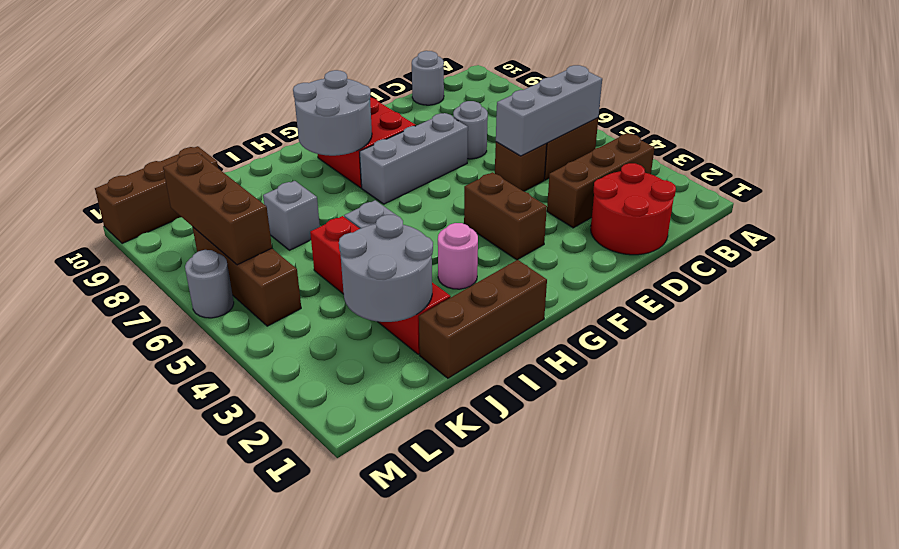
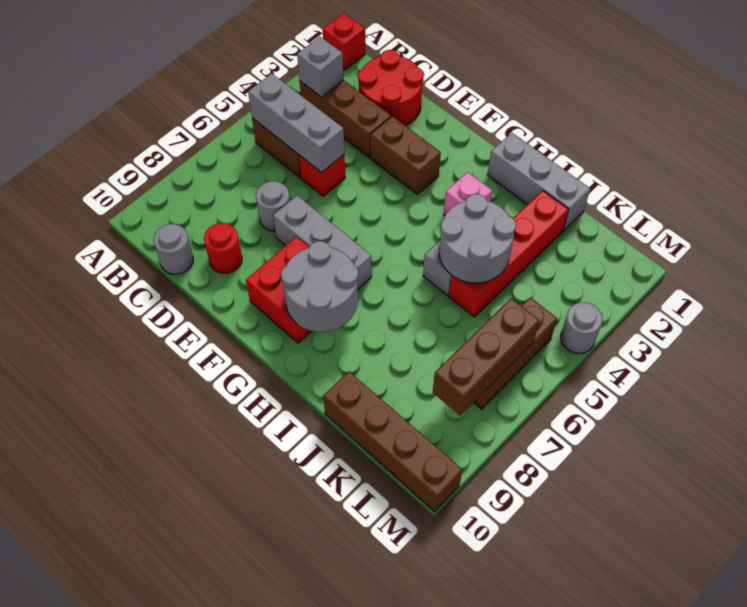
none -> red brick A1 level 1
brown brick D5 level 1 -> red brick D5 level 1
none -> red round brick D9 level 1
brown brick F3:F4 level 1 -> brown brick E3:F3 level 1
brown brick H1:J1 level 1 -> grey brick H1:J1 level 1
pink round brick H3 level 1 -> pink brick H3 level 1
grey round brick J2:K3 level 2 -> grey round brick I4:J5 level 2
grey brick J7 level 1 -> grey brick B3 level 2
brown brick K10:M10 level 1 -> brown brick J10:M10 level 1
grey round brick M6 level 1 -> grey round brick M4 level 1

